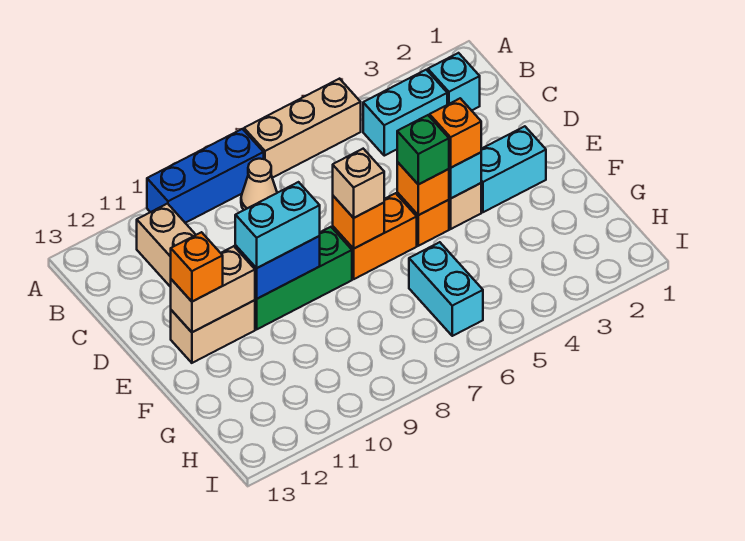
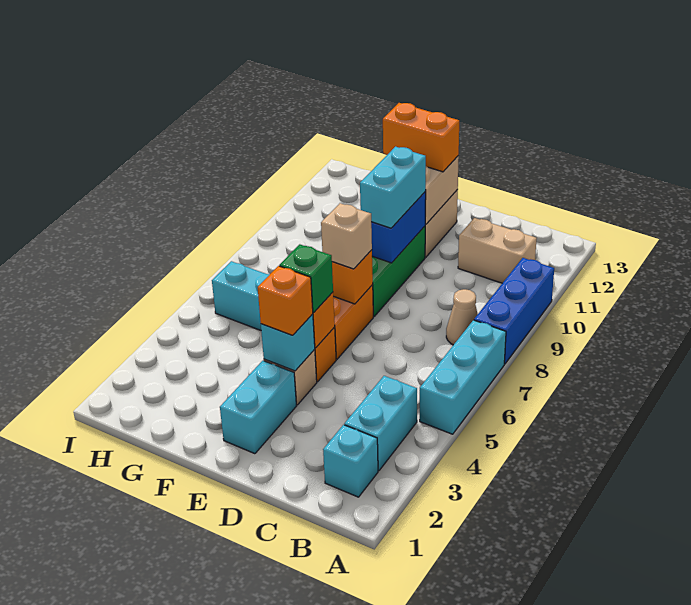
tan brick A5:A7 level 1 -> cyan brick A5:A7 level 1
orange brick E12 level 3 -> orange brick E12:F12 level 3

